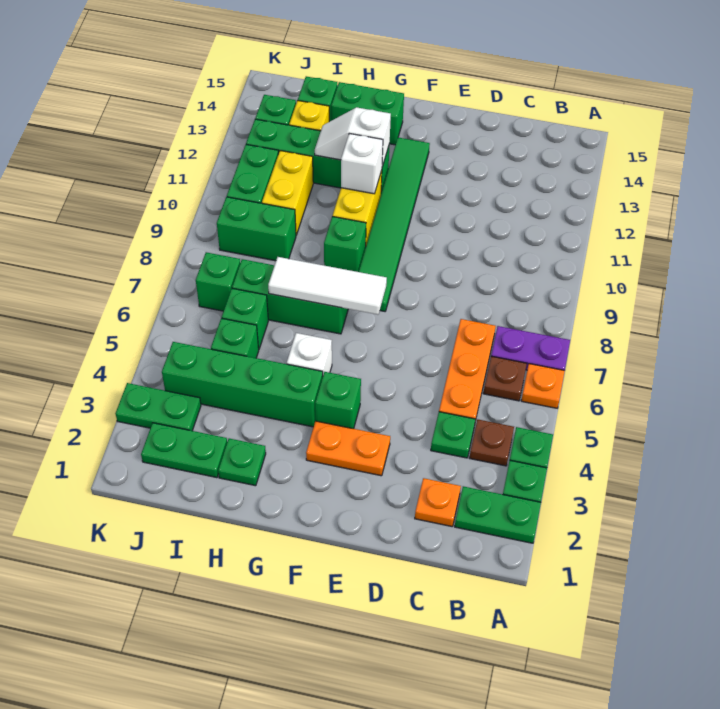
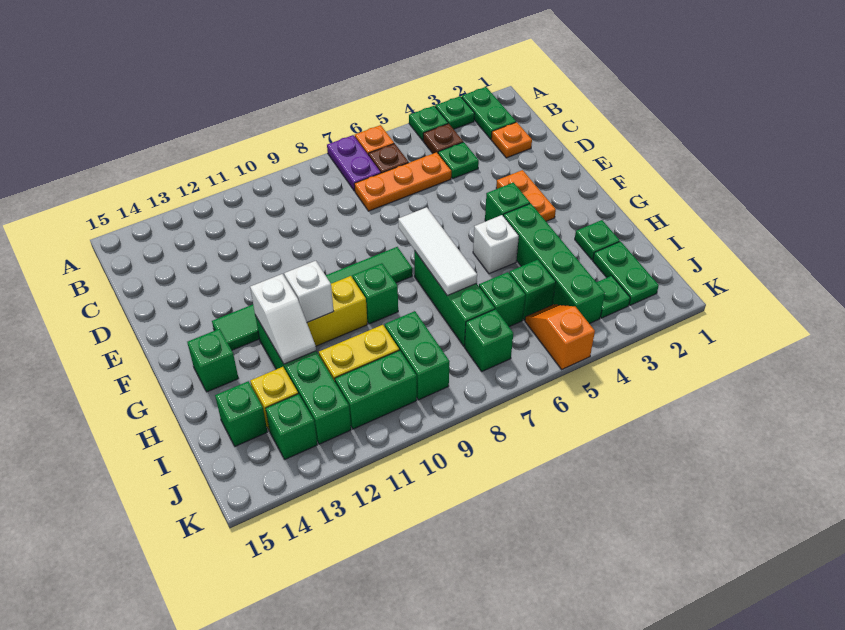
green brick G14:H14 level 1 -> green brick G14 level 1
green plate J3:K3 level 1 -> green plate J3 level 1
none -> orange slope J5:K5 level 1 top K

